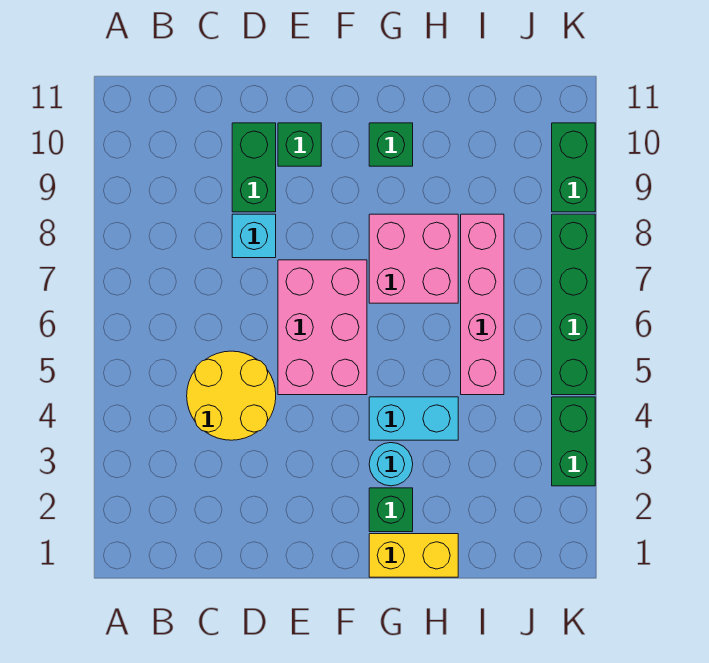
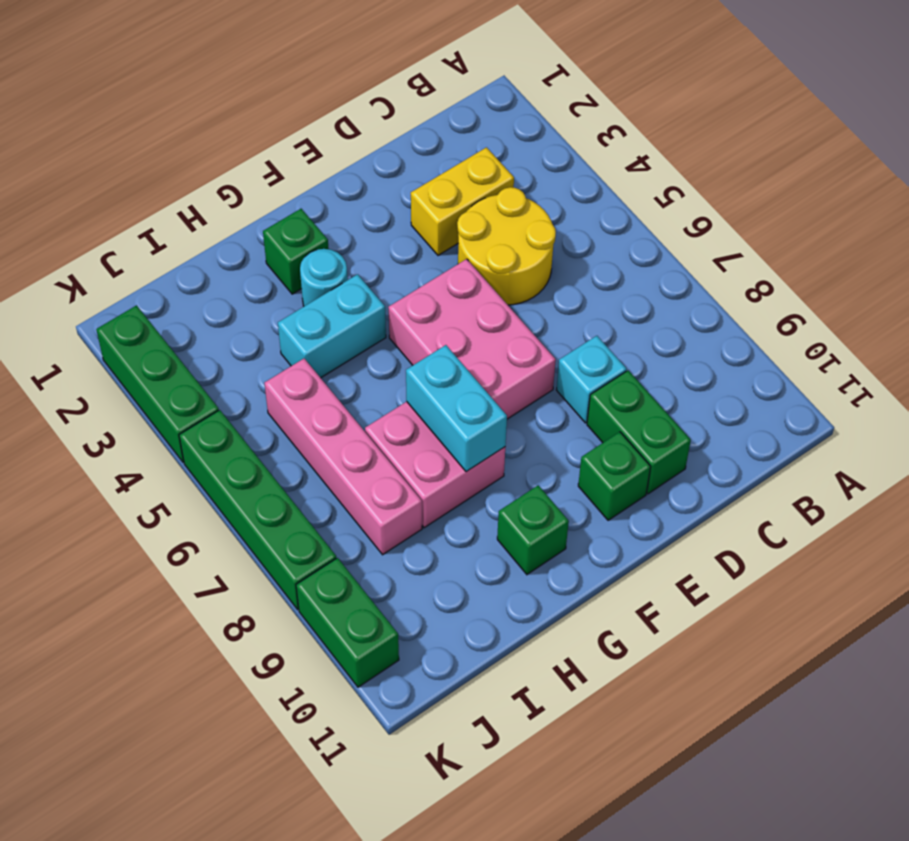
yellow brick G1:H1 level 1 -> yellow brick C3:D3 level 1
none -> cyan brick G7:G8 level 2
green brick K3:K4 level 1 -> green brick K2:K4 level 1

